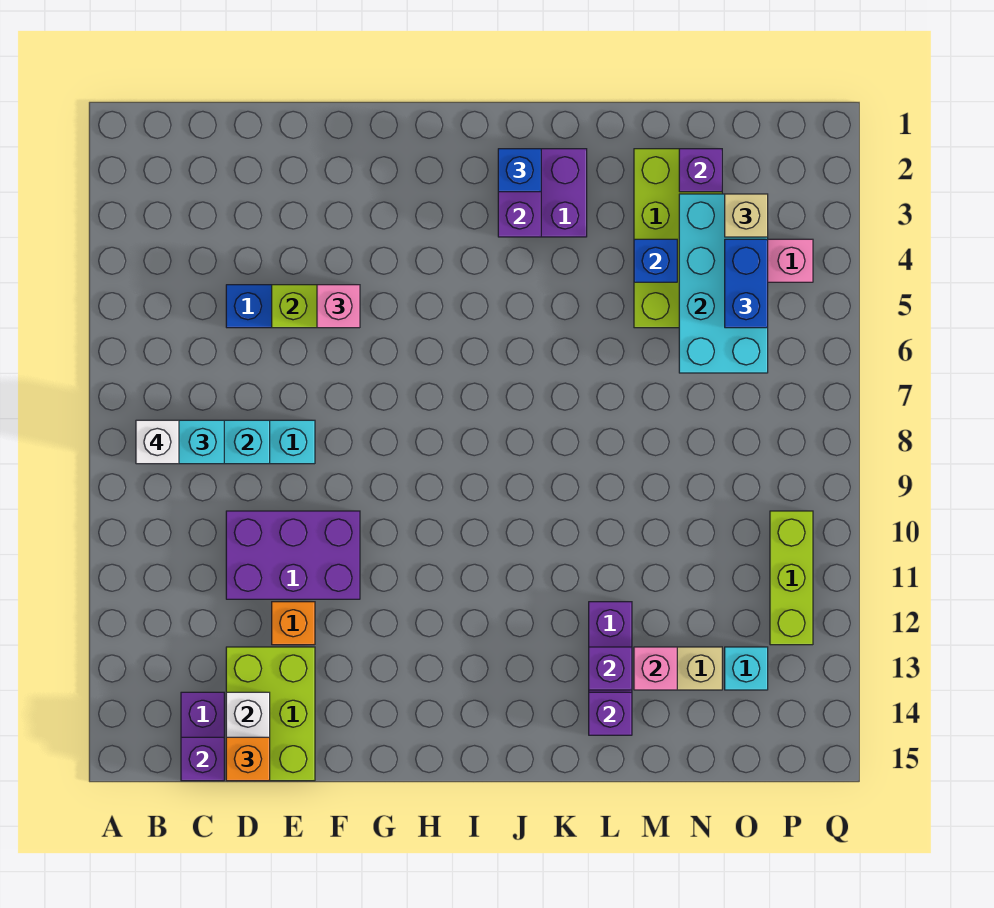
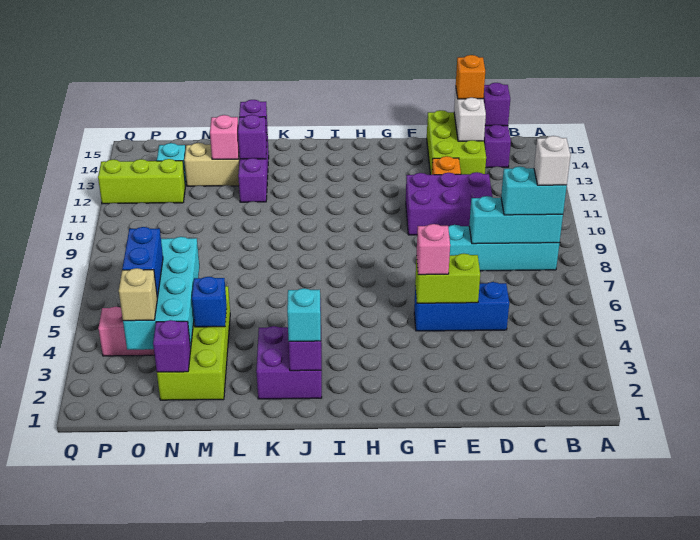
blue brick J2 level 3 -> cyan brick J2 level 3
lime brick P10:P12 level 1 -> lime brick O12:Q12 level 1

